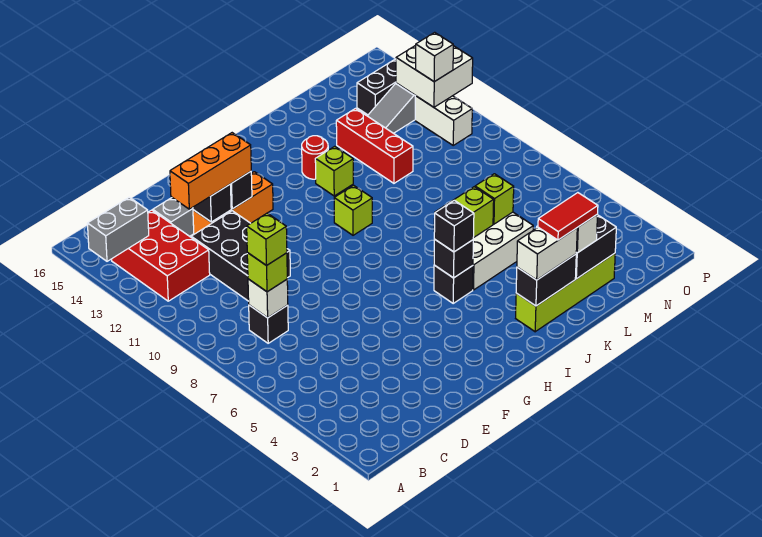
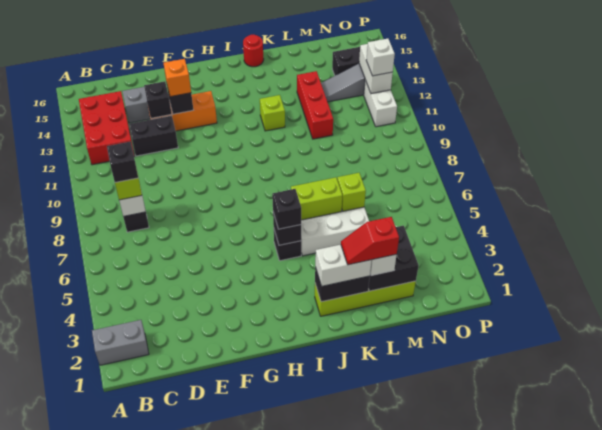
grey brick A14:B14 level 2 -> grey brick A2:B2 level 1
lime brick C8 level 4 -> black brick C8 level 4
black brick D10:E12 level 1 -> black brick D12:E12 level 1
orange brick D13:F13 level 3 -> orange brick F13 level 3
lime brick I10 level 1 -> none
red round brick J13 level 1 -> red round brick J16 level 1
red tile K2:L2 level 4 -> red slope K2:L2 level 4 top L
white brick O12:P13 level 2 -> white brick O12:O13 level 2

